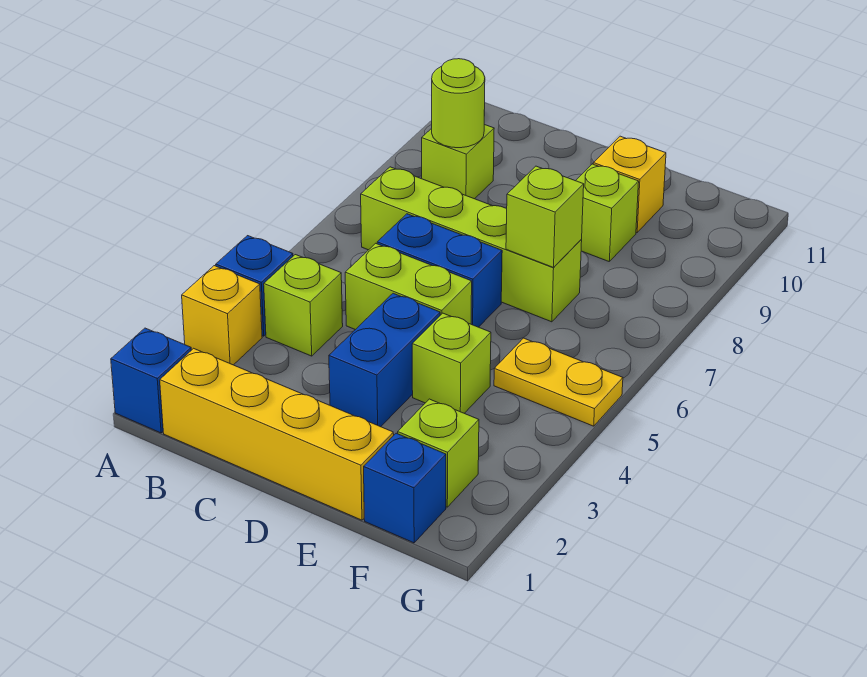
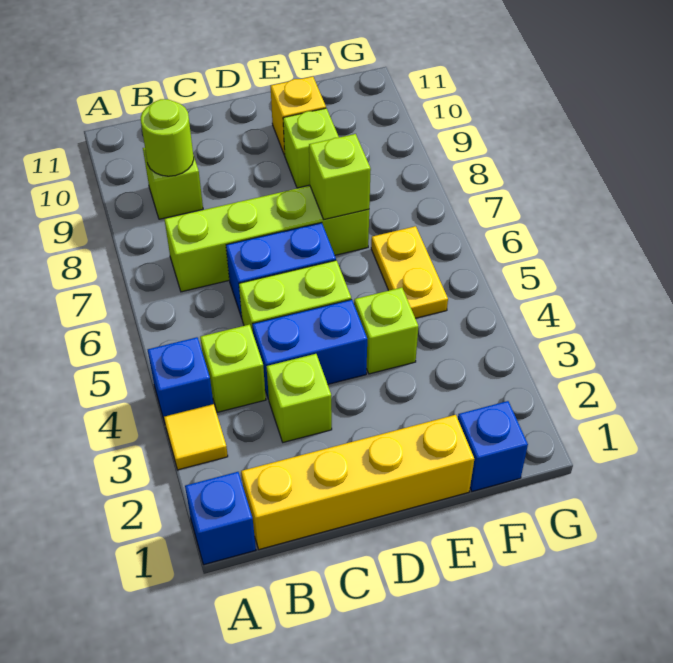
yellow brick A3 level 1 -> yellow tile A3 level 1
blue brick D3:D4 level 1 -> blue brick C4:D4 level 1
lime brick F2 level 1 -> lime brick C3 level 1
yellow plate F5:G5 level 1 -> yellow plate F5:F6 level 1

